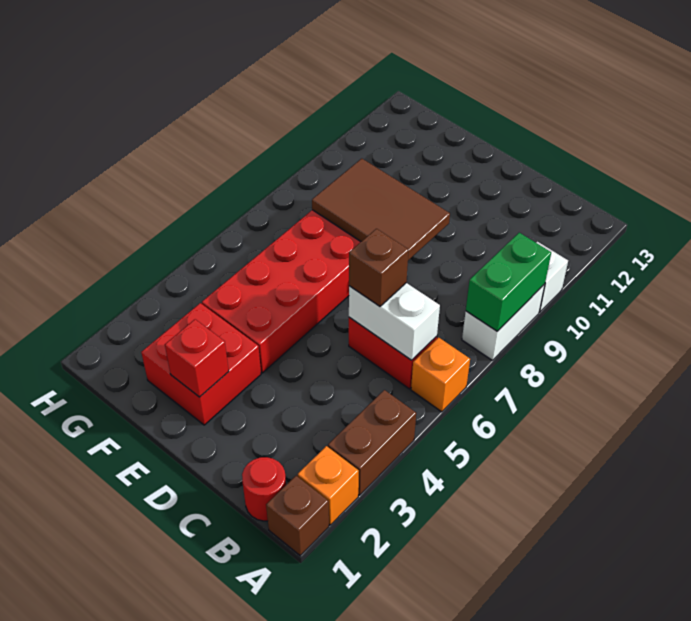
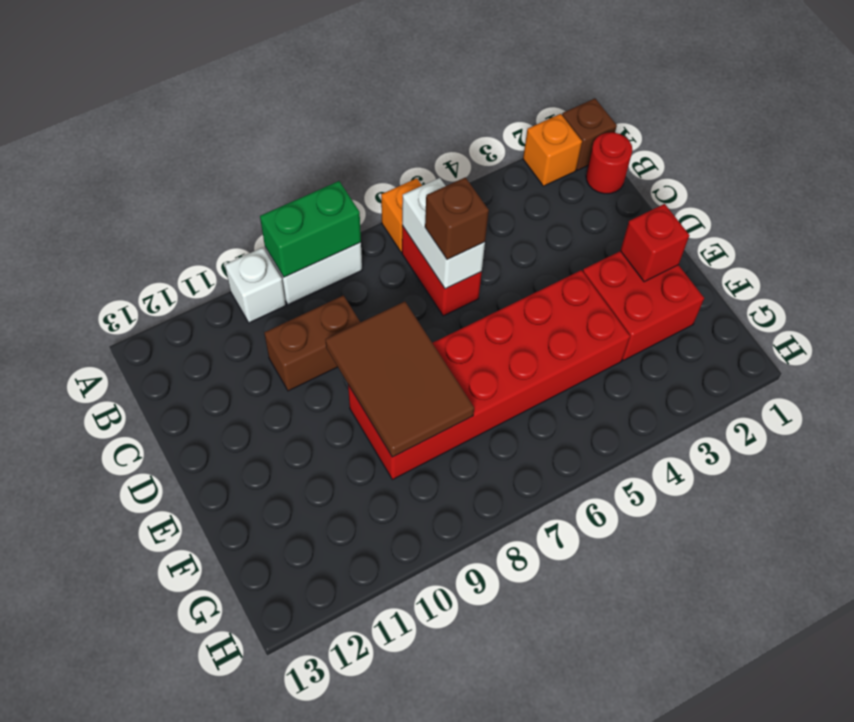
brown brick A3:A4 level 1 -> brown brick C9:C10 level 1

